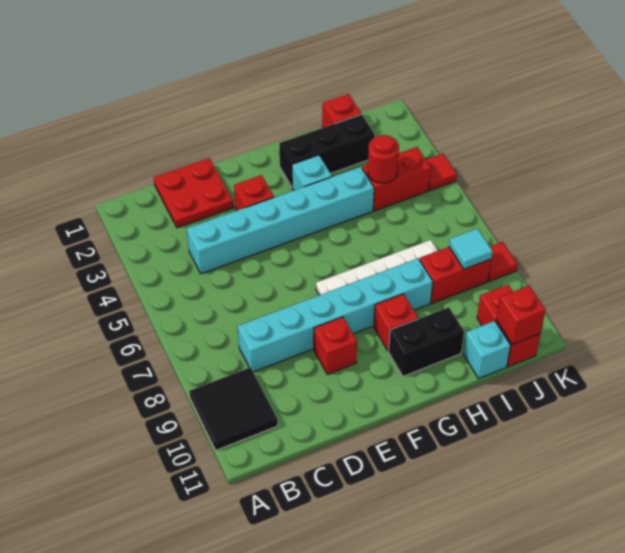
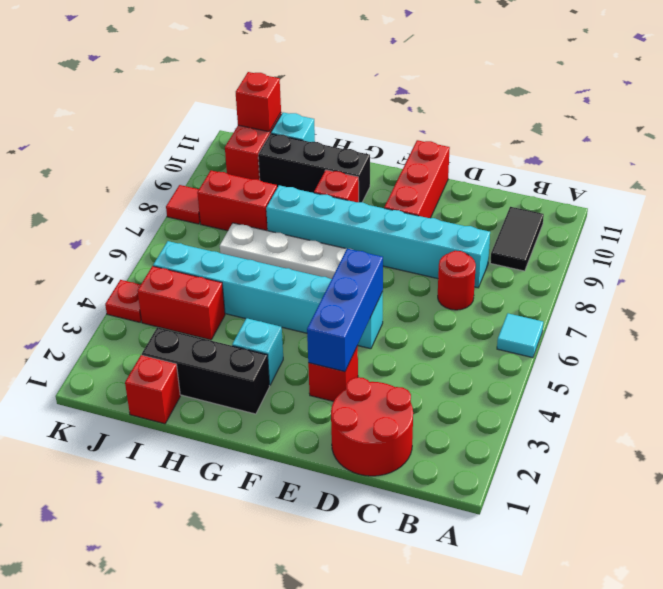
black tile A9:B10 level 1 -> black tile B9:B10 level 1
red plate C1:D2 level 1 -> red round brick C1:D2 level 1
cyan brick C4:H4 level 1 -> cyan brick E5:J5 level 1
none -> blue brick E3:E5 level 2
red brick E9 level 1 -> red brick E9:E11 level 1
black brick G10:H10 level 1 -> black brick G10:I10 level 1
red round brick I4 level 2 -> red round brick C7 level 1
cyan tile J8 level 2 -> cyan tile A6 level 1
red tile K4 level 1 -> red plate K4 level 1

